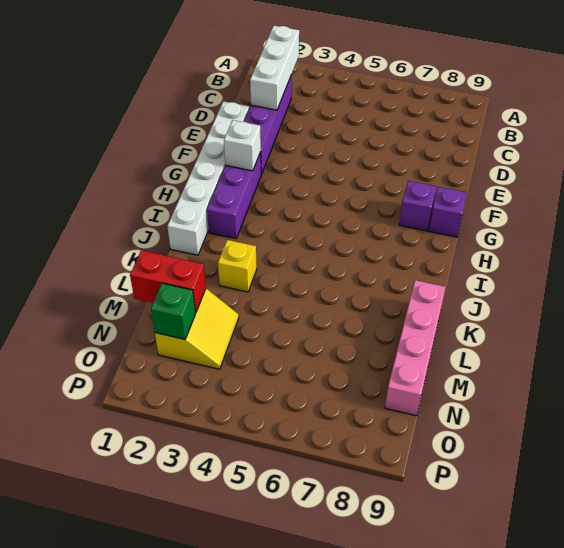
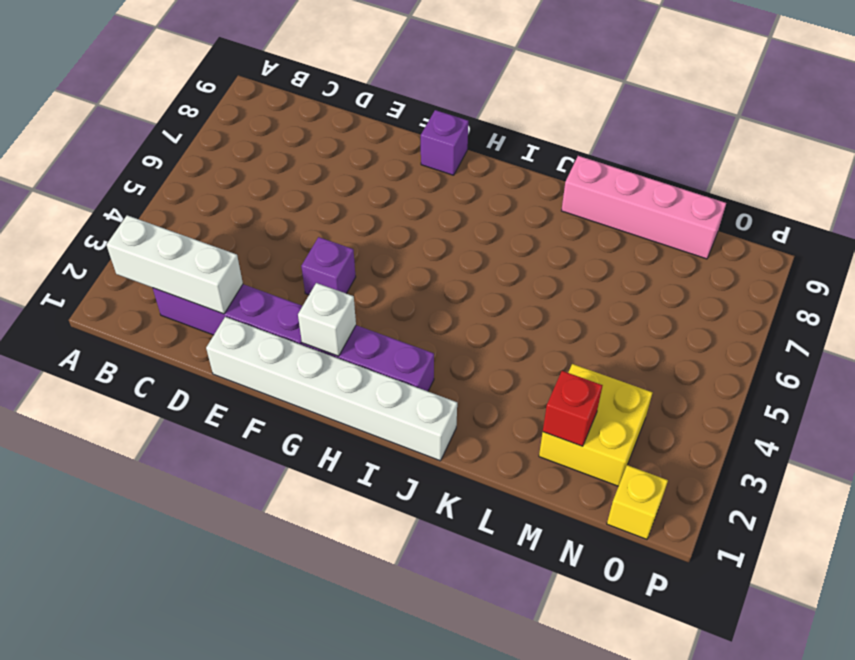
purple brick G8 level 1 -> purple brick F4 level 1
yellow brick K3 level 1 -> yellow brick O1 level 1
red brick M1:M2 level 2 -> red brick M2 level 2
yellow slope M2:N3 level 1 top 2 -> yellow brick M2:N3 level 1
green brick N2 level 2 -> none

